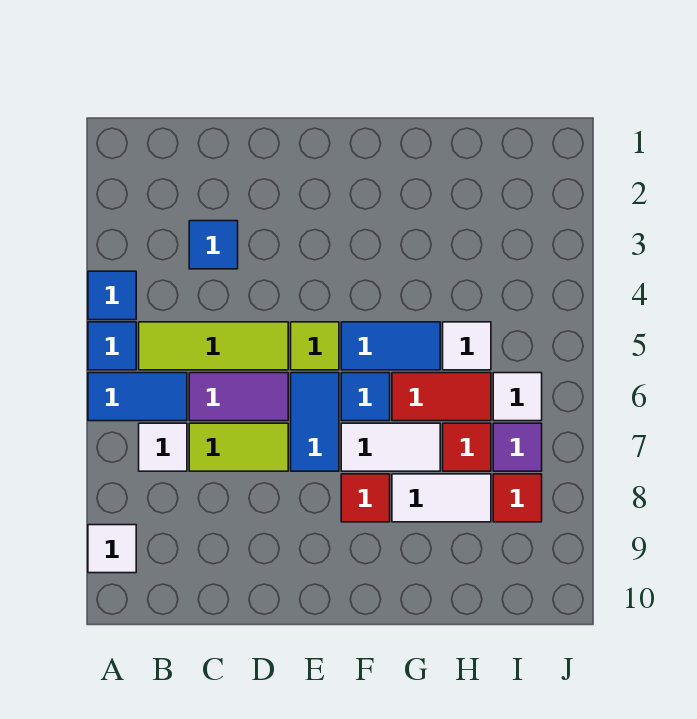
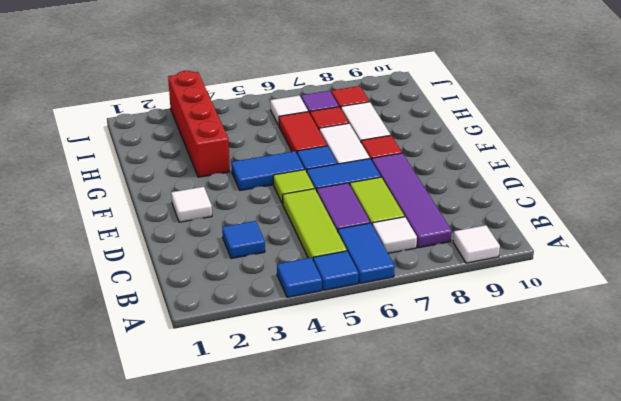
none -> purple tile B8:E8 level 1
blue tile F5:G5 level 1 -> blue tile F4:F5 level 1
none -> red brick G3:J3 level 1
white tile H5 level 1 -> white tile E2 level 1

